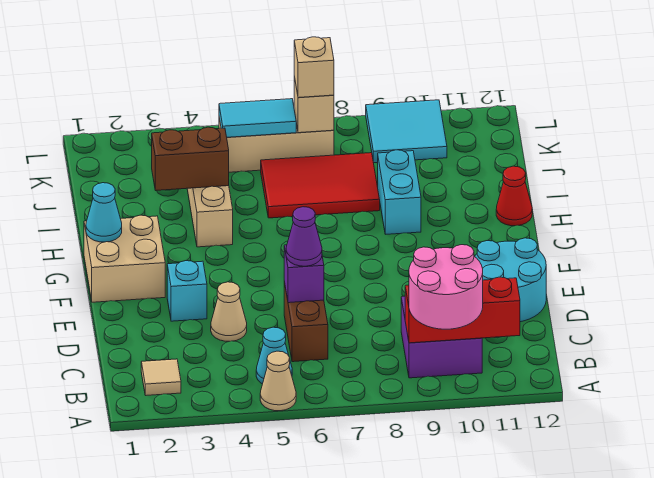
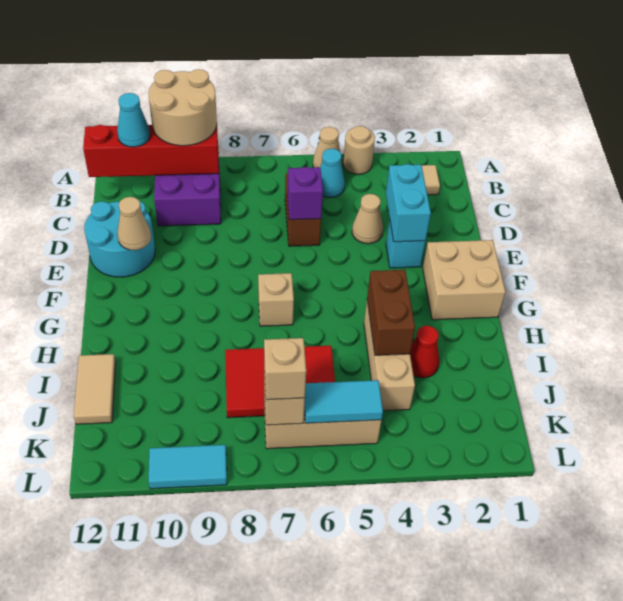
none -> tan round brick A4 level 1
pink round brick A9:B10 level 3 -> tan round brick A9:B10 level 3
red brick B9:B11 level 2 -> red brick B9:B12 level 2
purple cone D6 level 3 -> none
none -> tan cone E11 level 2
cyan cone G1 level 2 -> cyan cone B11 level 3
none -> tan brick G7 level 1
cyan brick H9:I9 level 1 -> cyan brick D3:E3 level 2
red cone H12 level 1 -> red cone I3 level 1
brown brick I3:I4 level 2 -> brown brick H4:I4 level 2
none -> tan tile I12:J12 level 1
cyan tile K9:L10 level 1 -> cyan tile L9:L10 level 1

